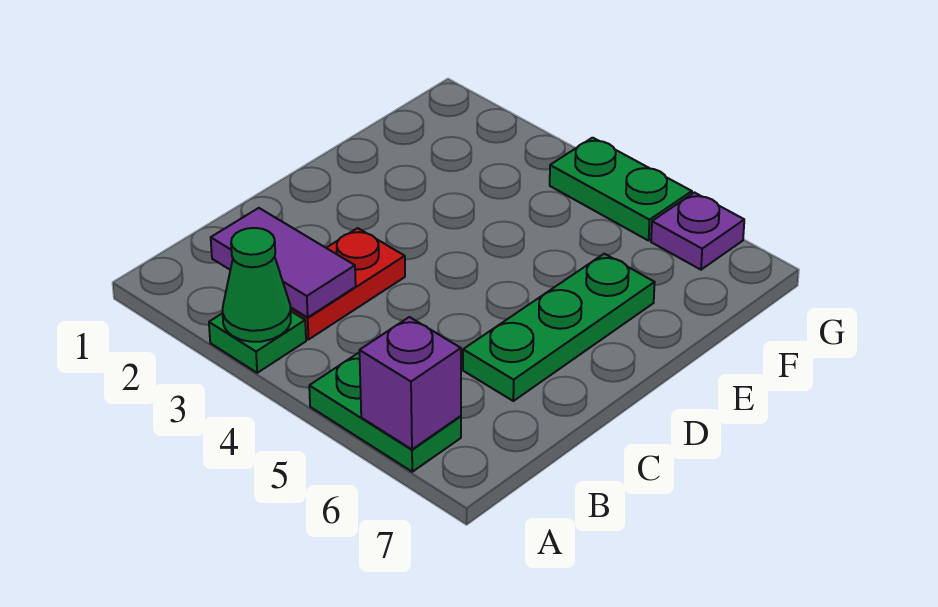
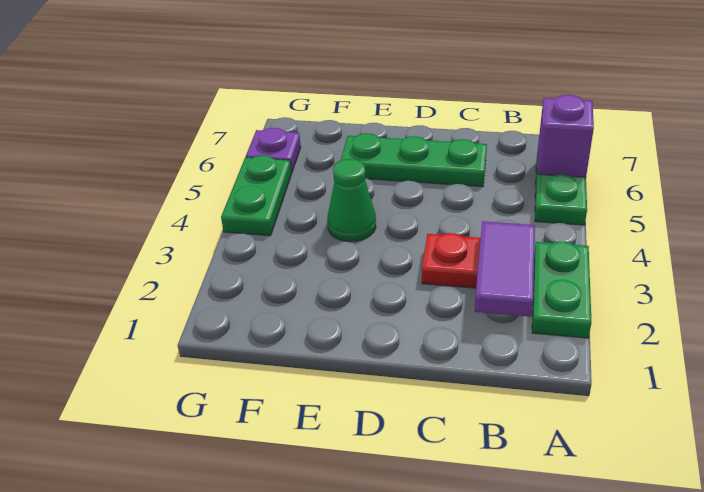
green plate A3 level 1 -> green plate A2:A3 level 1
green cone A3 level 2 -> green cone E4 level 1

